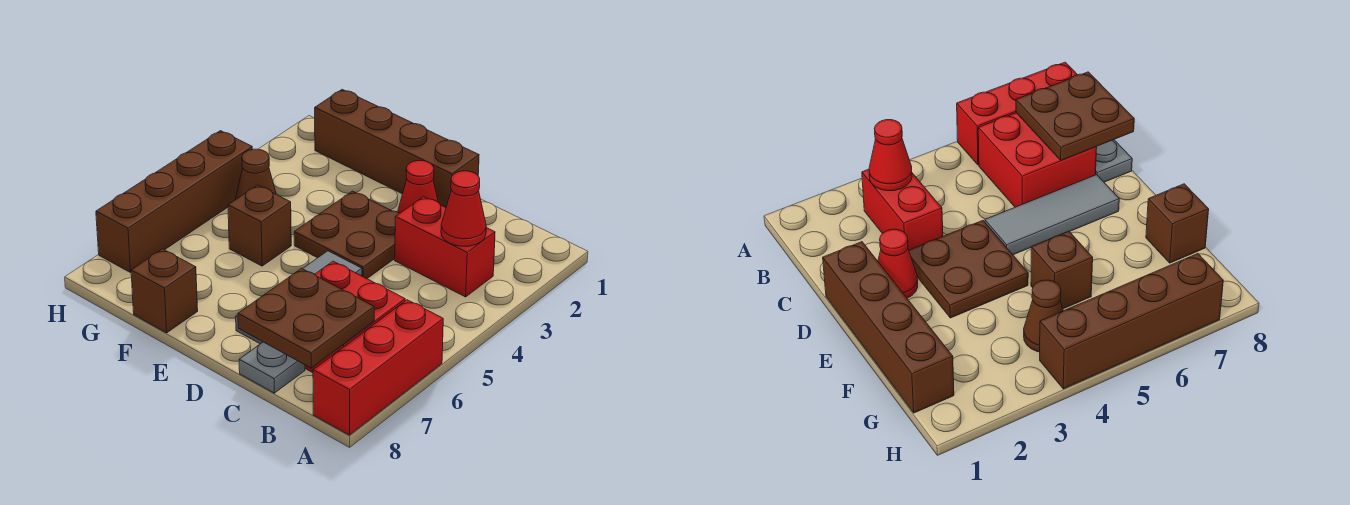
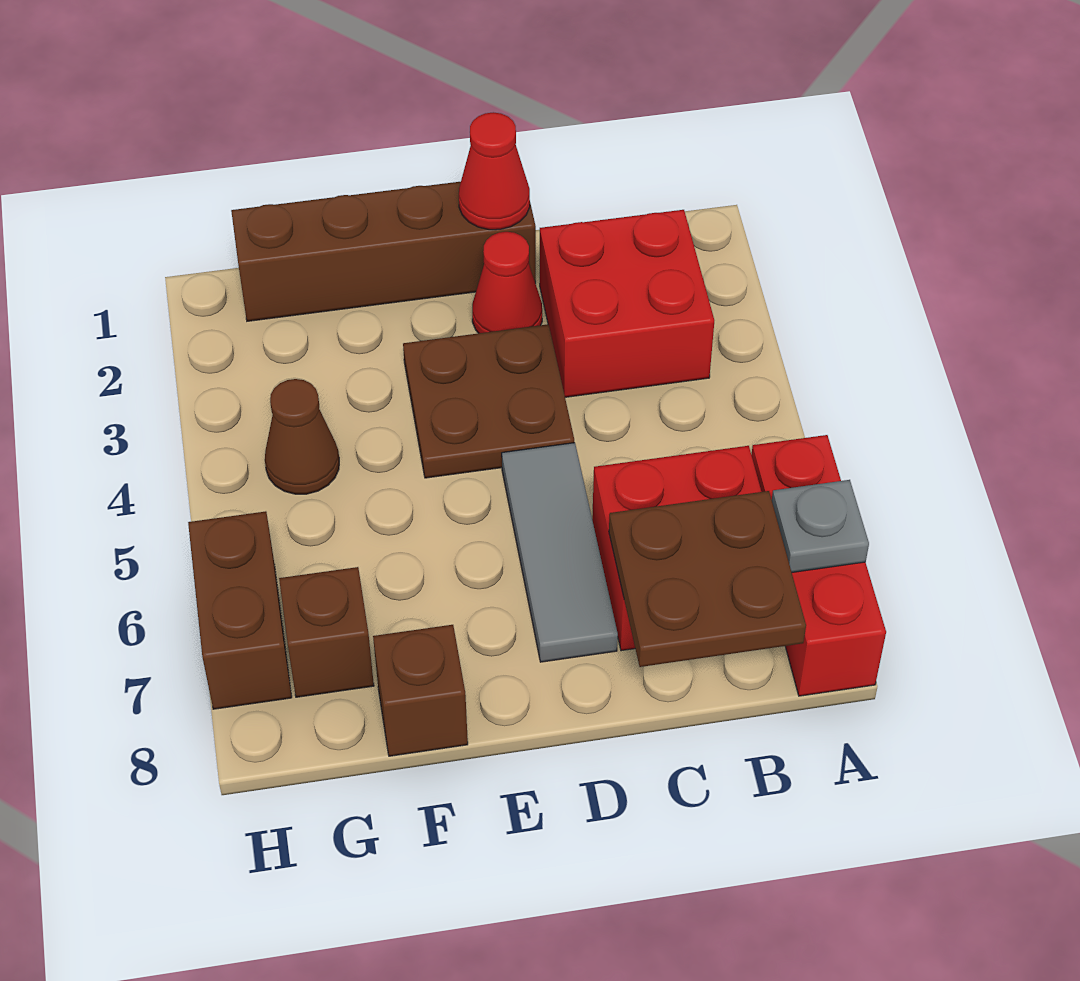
red brick B3:C3 level 1 -> red brick B2:C3 level 1
red cone B3 level 2 -> red cone D1 level 2
grey plate C8 level 1 -> grey plate A7 level 2
brown brick F5 level 1 -> brown brick G7 level 1
brown brick H4:H7 level 1 -> brown brick H6:H7 level 1

